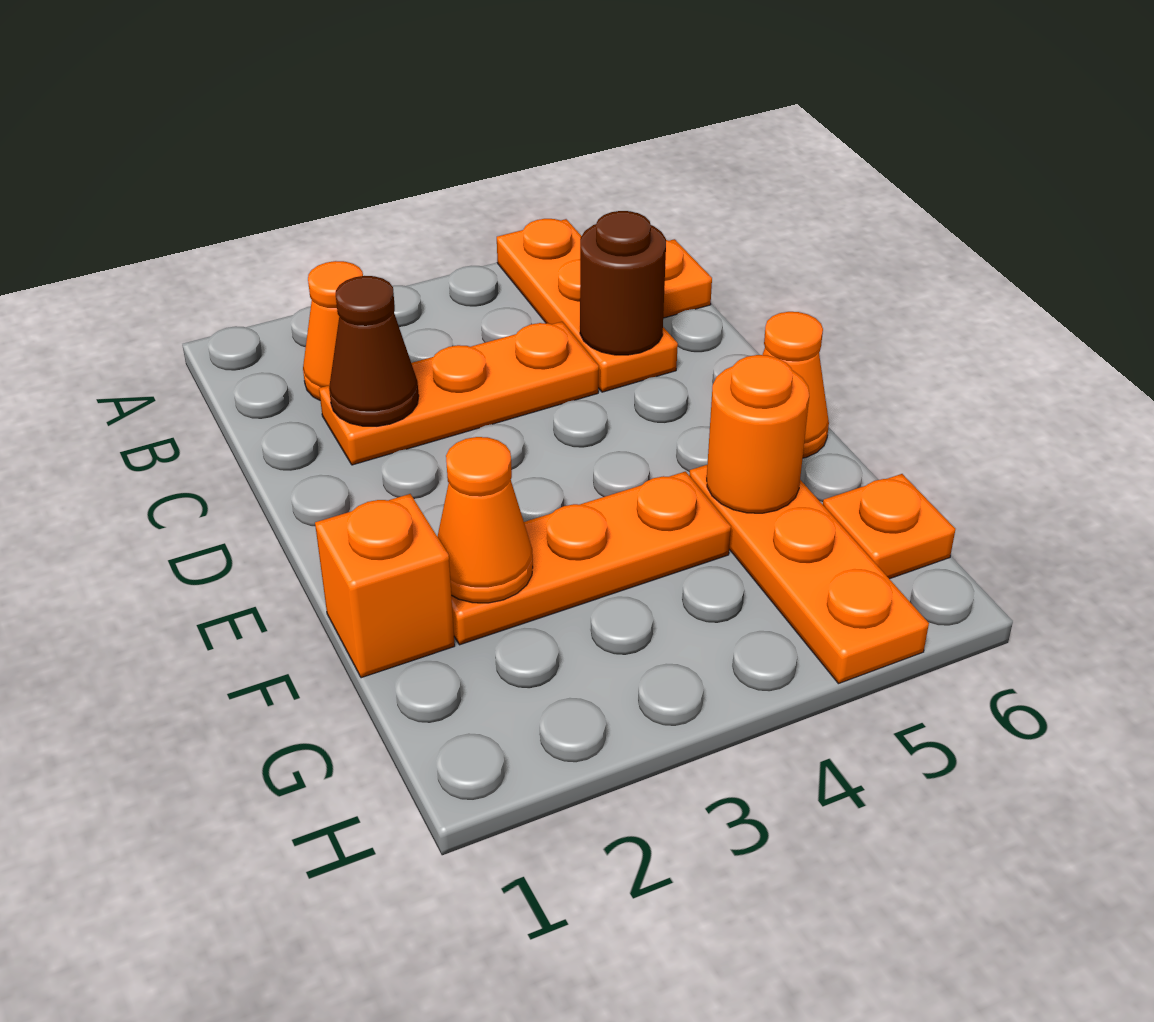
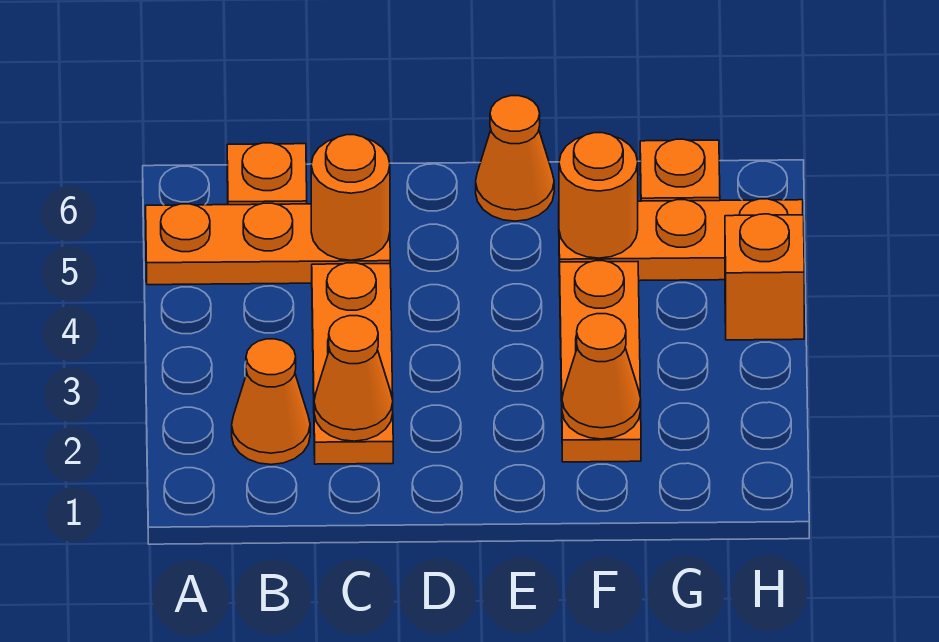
brown cone C2 level 2 -> orange cone C2 level 2
brown round brick C5 level 2 -> orange round brick C5 level 2
orange brick F1 level 1 -> orange brick H4 level 1

